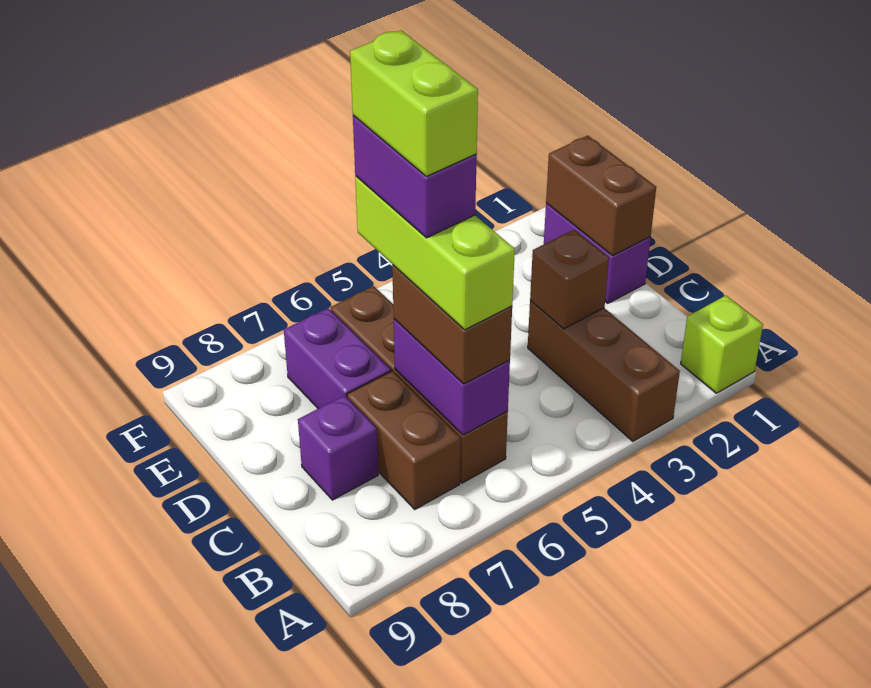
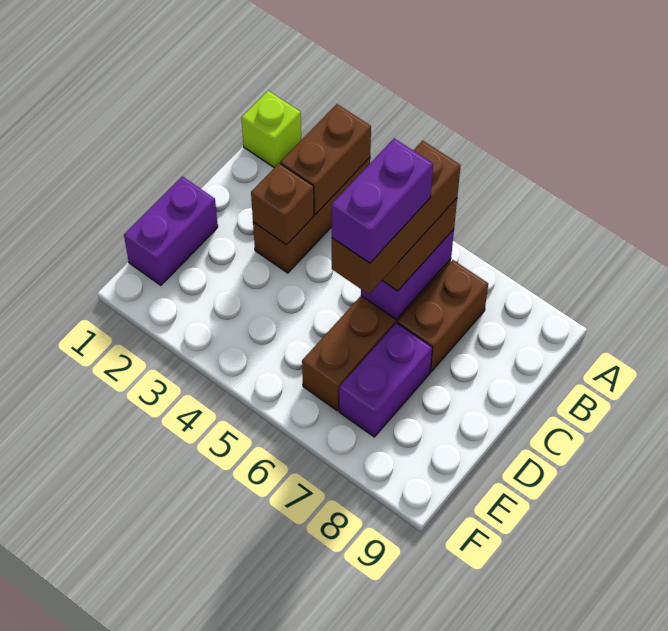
lime brick B6:D6 level 4 -> brown brick B6:D6 level 4
lime brick C6:D6 level 6 -> none
purple brick C8 level 1 -> none
brown brick D1:E1 level 2 -> brown brick A3:B3 level 2

